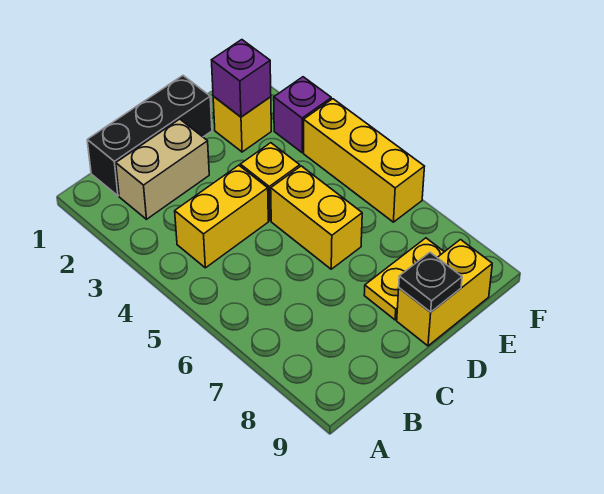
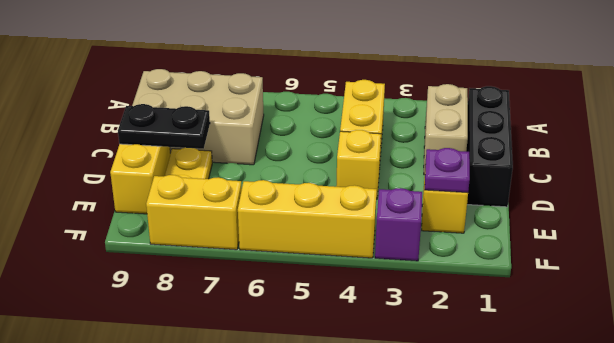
none -> tan brick B7:C9 level 1
yellow brick D5:D6 level 1 -> yellow brick F7:F8 level 1
black plate D9 level 2 -> black plate D8:D9 level 2
purple brick E2 level 2 -> purple plate E2 level 2

